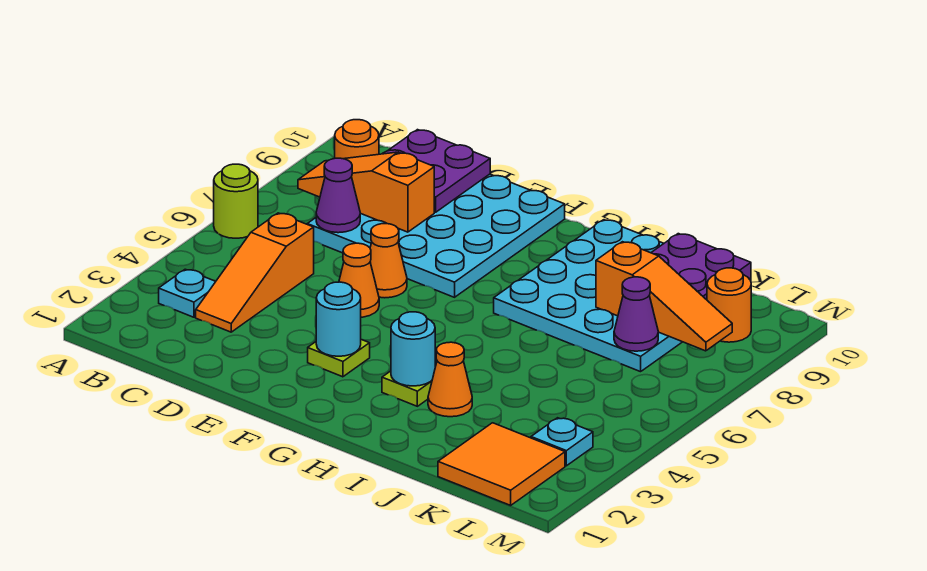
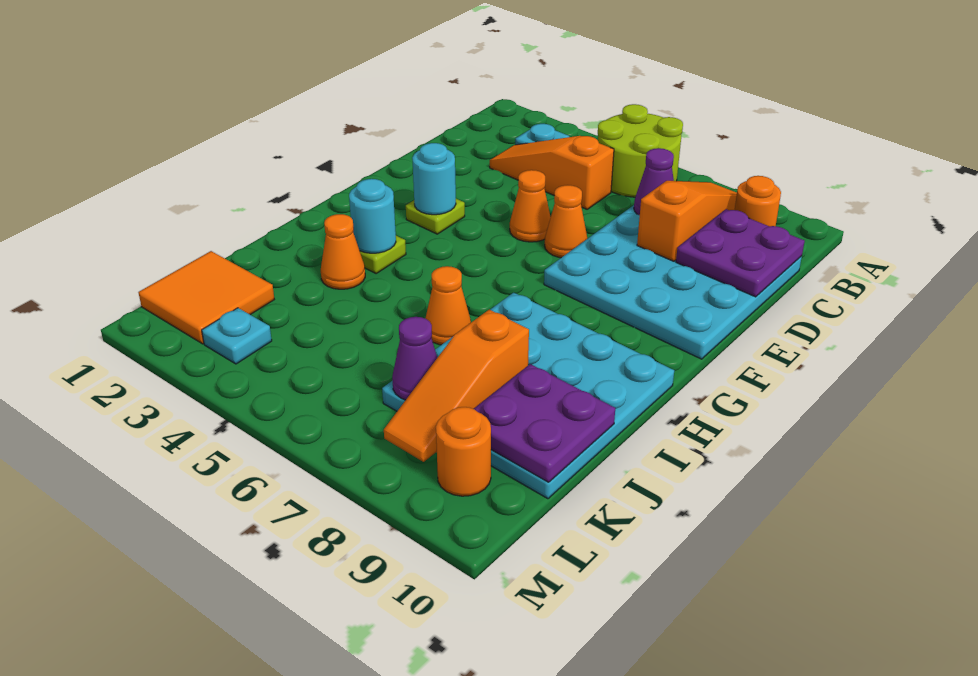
lime round brick A6 level 1 -> lime round brick A5:B6 level 1
none -> orange cone I6 level 1

